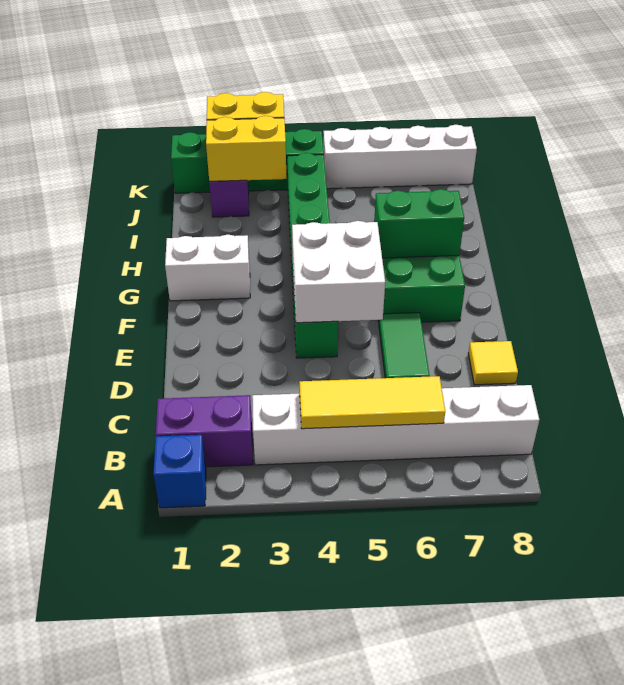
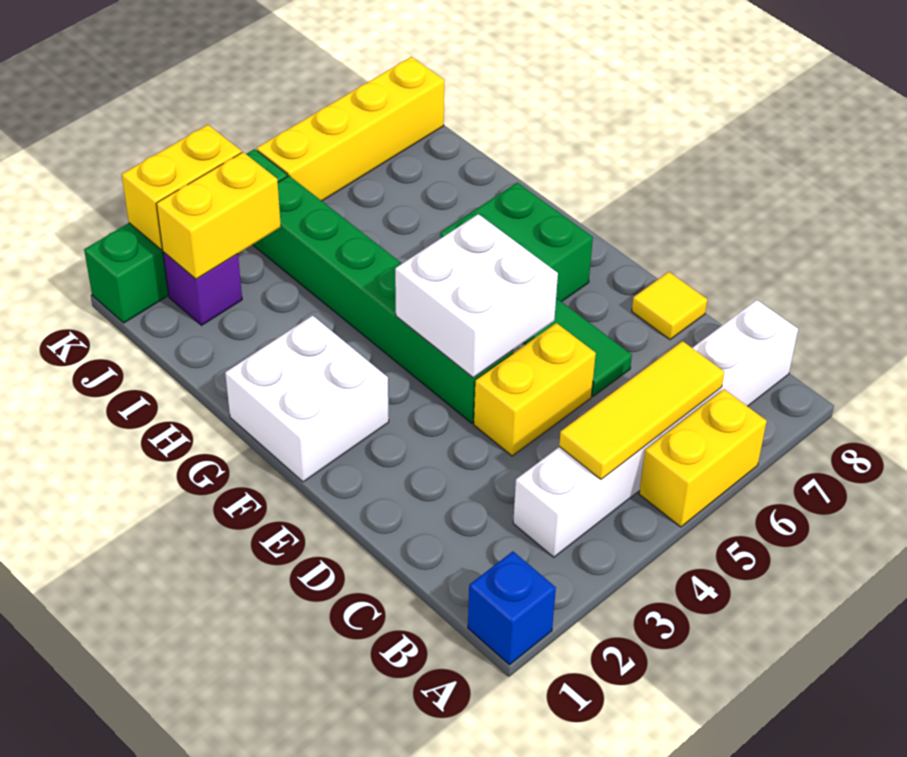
none -> yellow brick A5:A6 level 1
purple brick B1:B2 level 1 -> none
none -> yellow brick D4:D5 level 1
white brick G1:G2 level 1 -> white brick F1:G2 level 1
green brick G6:G7 level 2 -> none
white brick K5:K8 level 1 -> yellow brick K5:K8 level 1

